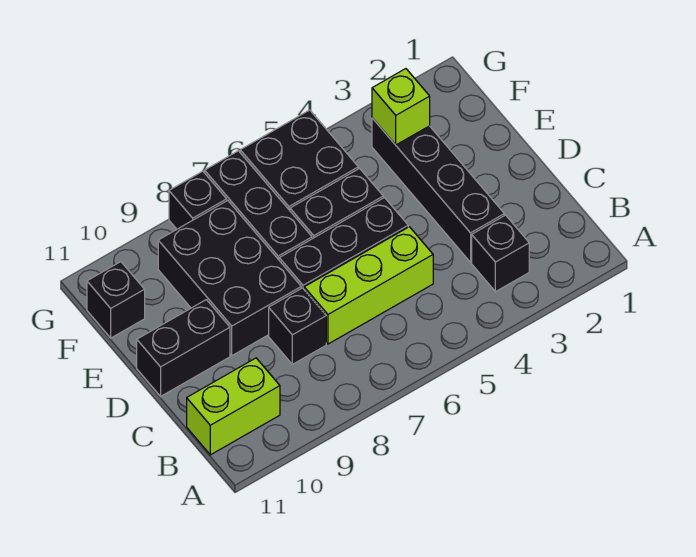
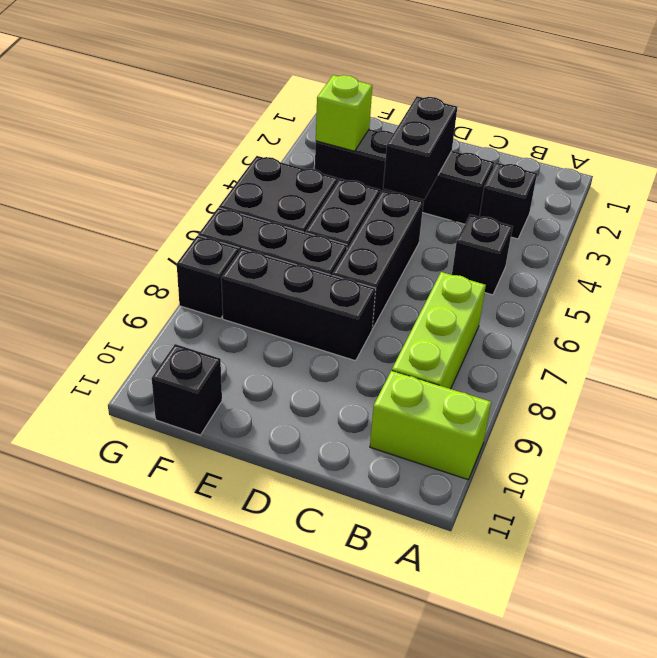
lime brick B10:B11 level 1 -> lime brick A10:B10 level 1
lime brick C5:C7 level 1 -> lime brick B7:B9 level 1
black brick C8 level 1 -> black brick B5 level 1
black brick D8:F9 level 1 -> black brick D8:F8 level 1
black brick D10:D11 level 1 -> black brick D3:D4 level 2

